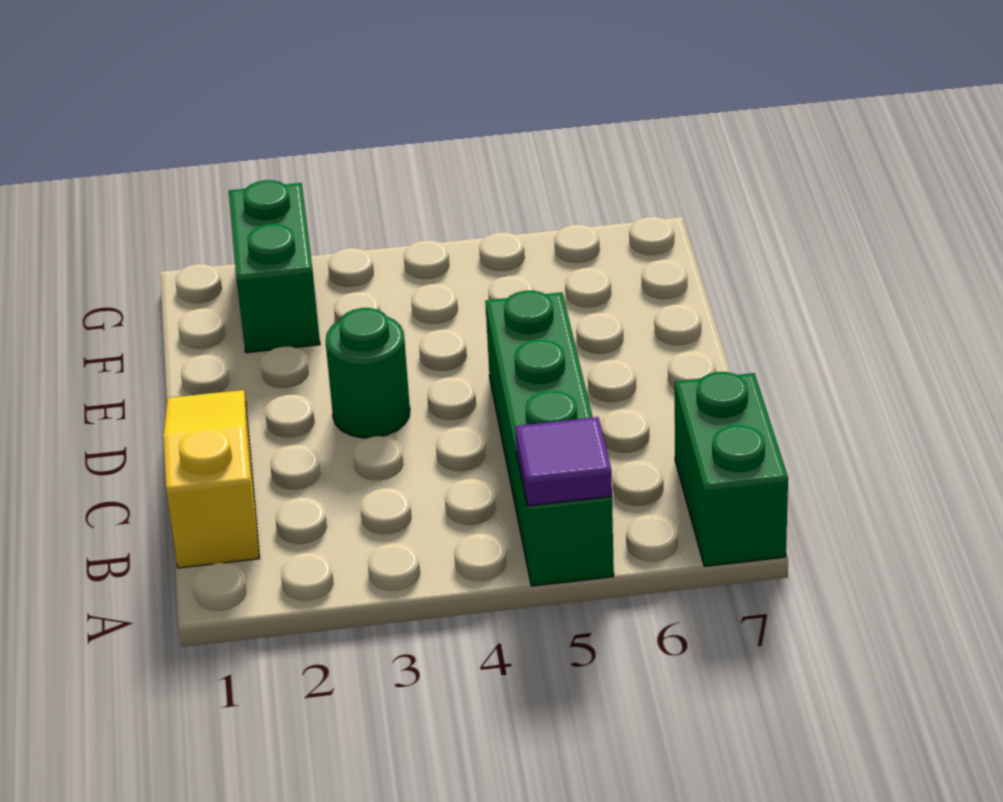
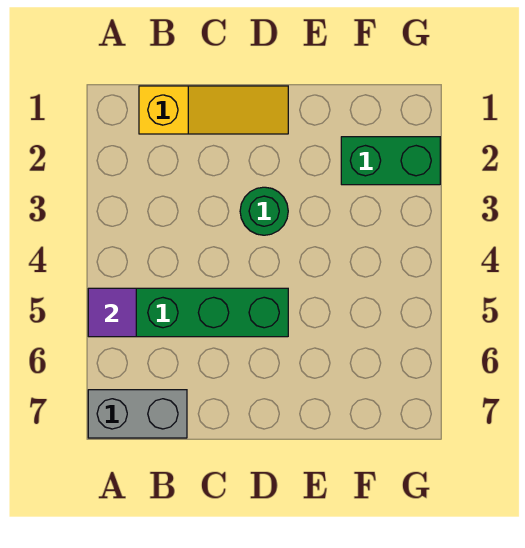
green brick A7:B7 level 1 -> grey brick A7:B7 level 1

